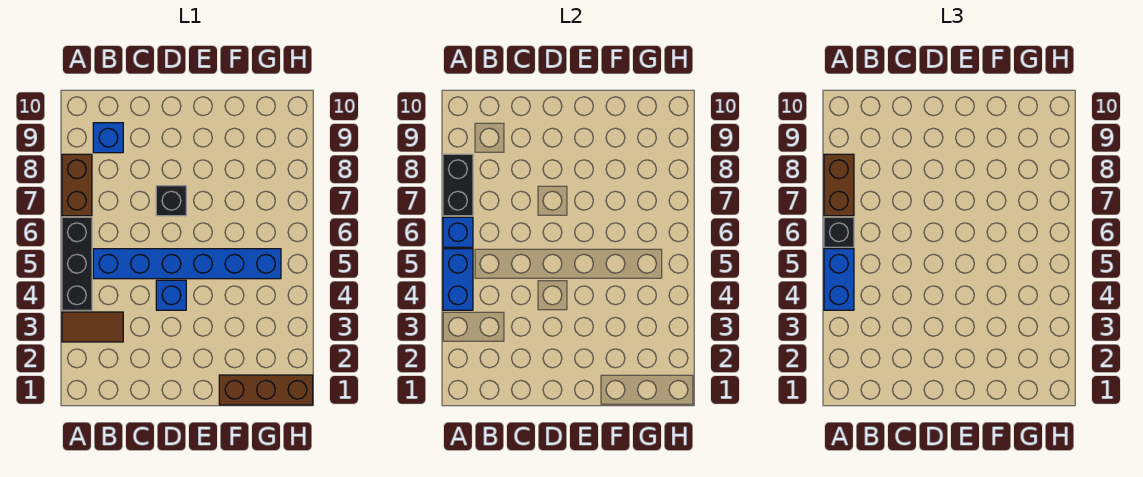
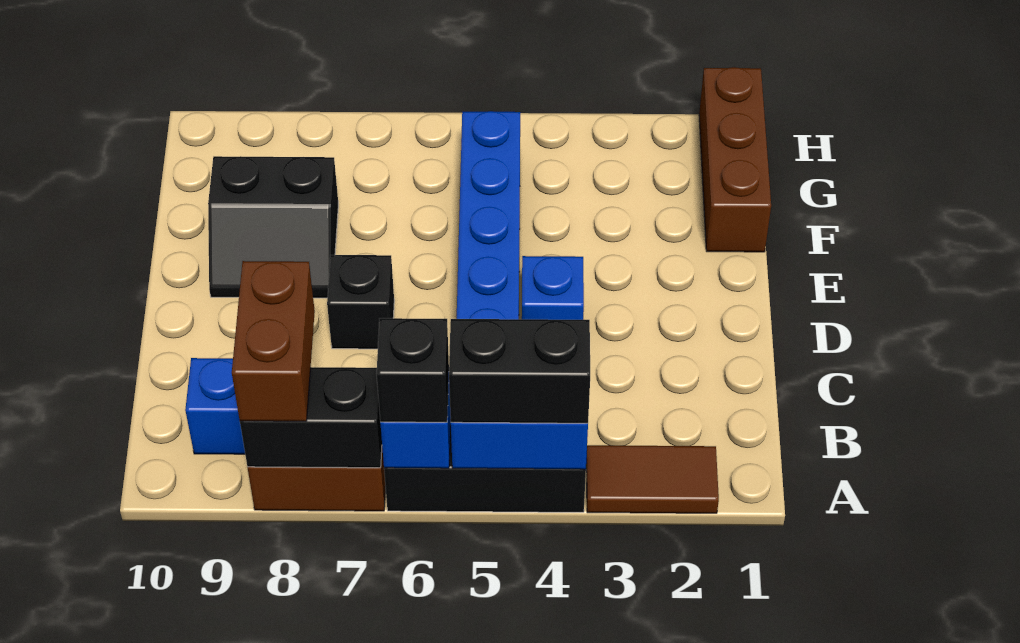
brown tile A3:B3 level 1 -> brown tile A2:A3 level 1
blue brick A4:A5 level 3 -> black brick A4:A5 level 3
brown brick A7:A8 level 3 -> brown brick A8:B8 level 3
none -> black slope E8:F9 level 1 top F

